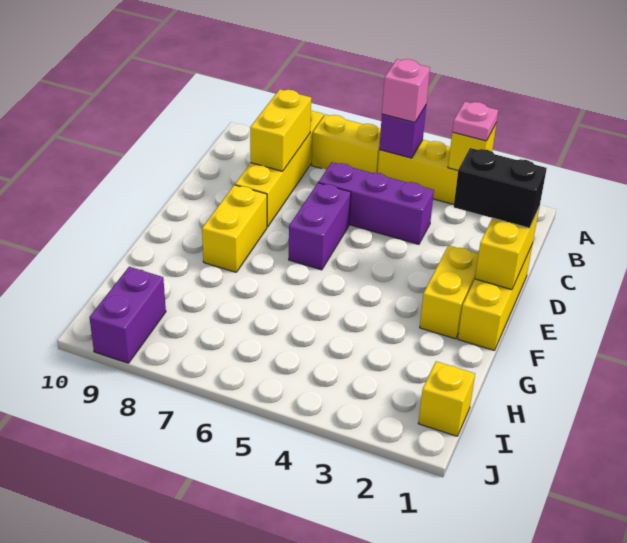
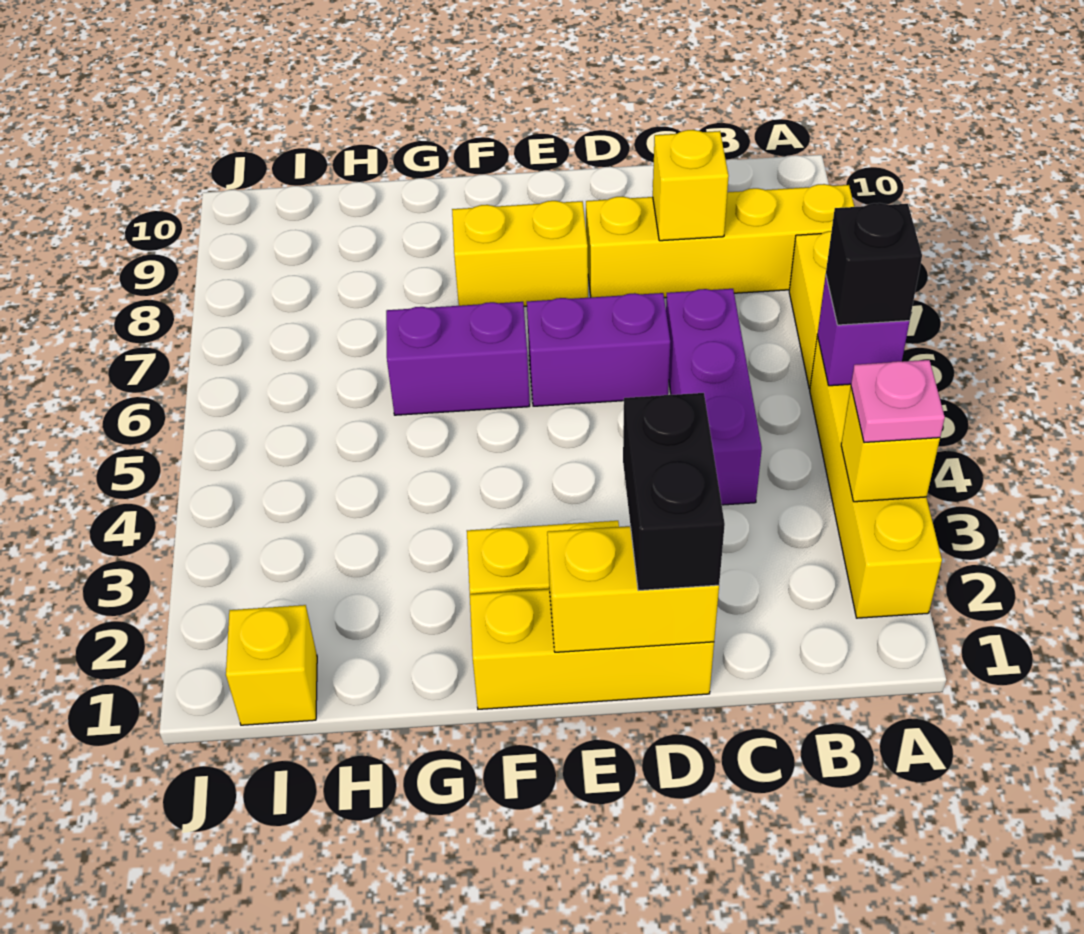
pink brick A5 level 3 -> black brick A5 level 3
yellow brick B8:C8 level 2 -> yellow brick C8 level 2
purple brick I9:J9 level 1 -> purple brick F6:G6 level 1

